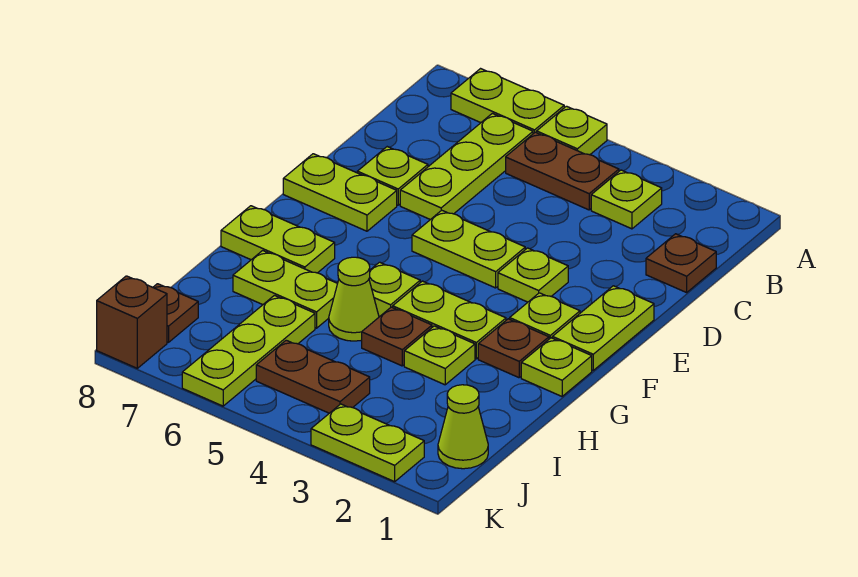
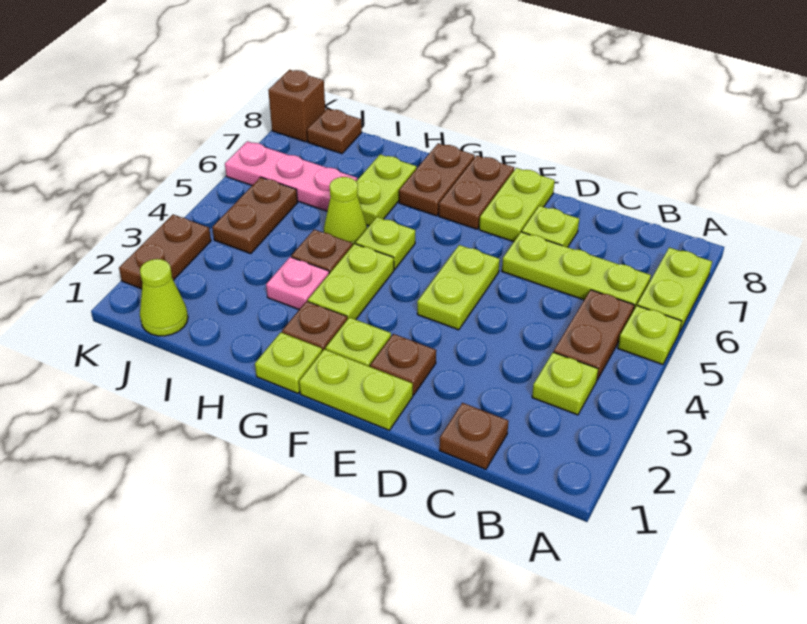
none -> brown plate E2 level 1
lime plate E3 level 1 -> none
none -> brown plate F7:F8 level 1
lime plate G7:G8 level 1 -> brown plate G7:G8 level 1
lime plate H3 level 1 -> pink plate H3 level 1
lime plate I6:K6 level 1 -> pink plate I6:K6 level 1
lime plate K2:K3 level 1 -> brown plate K2:K3 level 1

